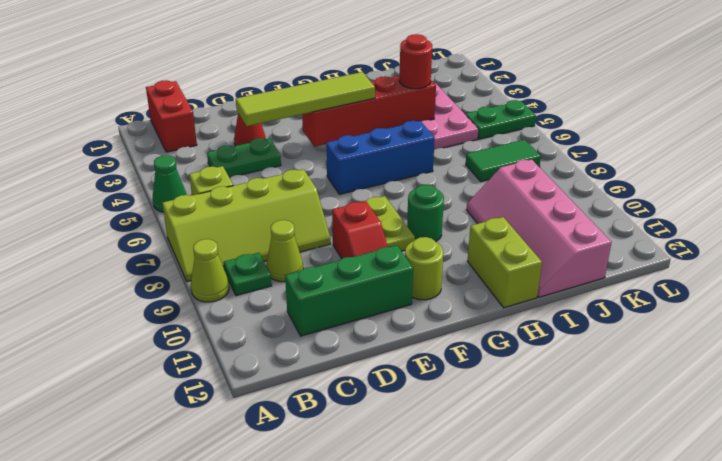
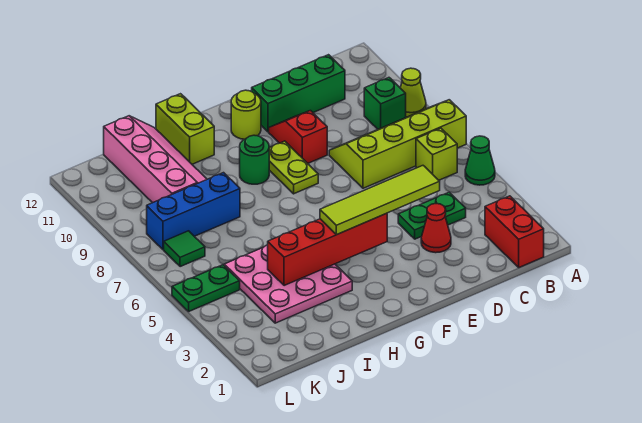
green plate B9 level 1 -> green brick B9 level 1
lime cone C9 level 1 -> none
blue brick F6:H6 level 1 -> blue brick I8:K8 level 1
red round brick I4 level 3 -> none
green tile J7:K7 level 1 -> green tile K7 level 1

